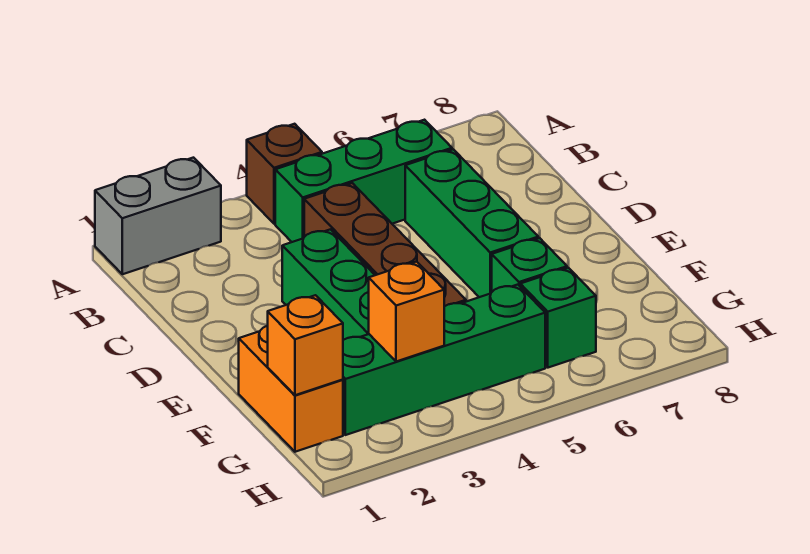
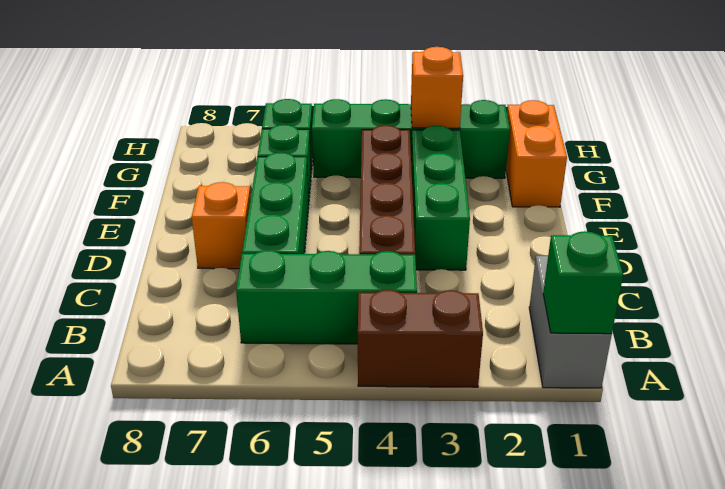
grey brick A1:A2 level 1 -> grey brick A1:B1 level 1
none -> green brick A1 level 2
brown brick A4 level 1 -> brown brick A3:A4 level 1
orange brick G1 level 2 -> orange brick D7 level 1

